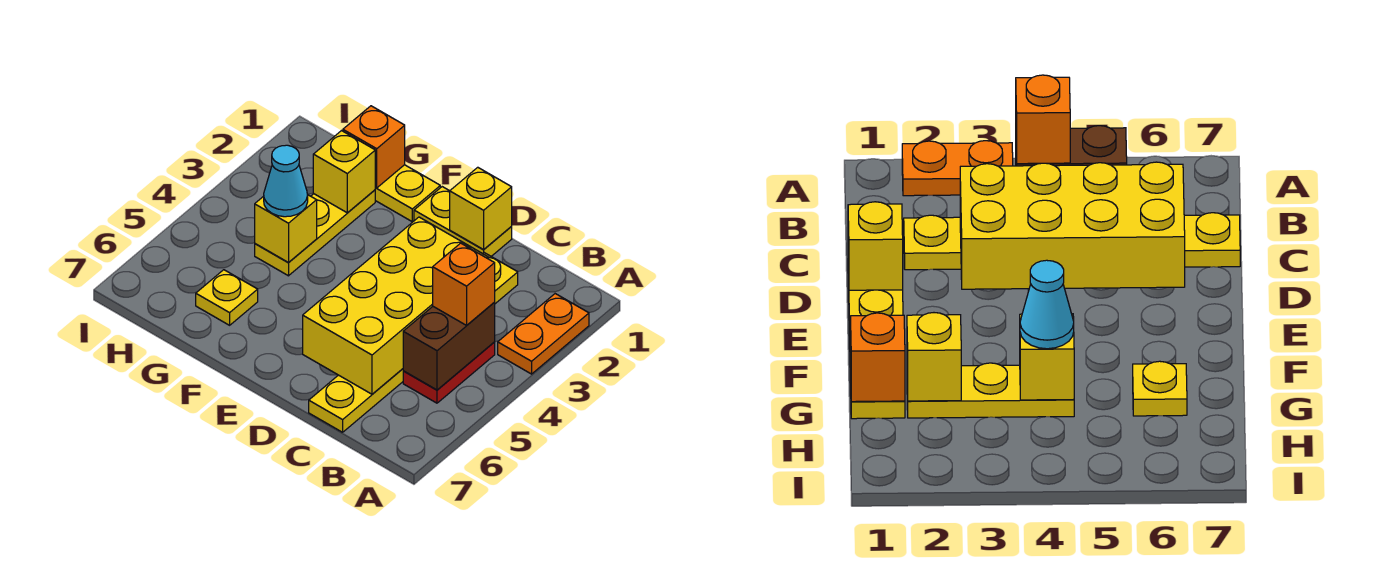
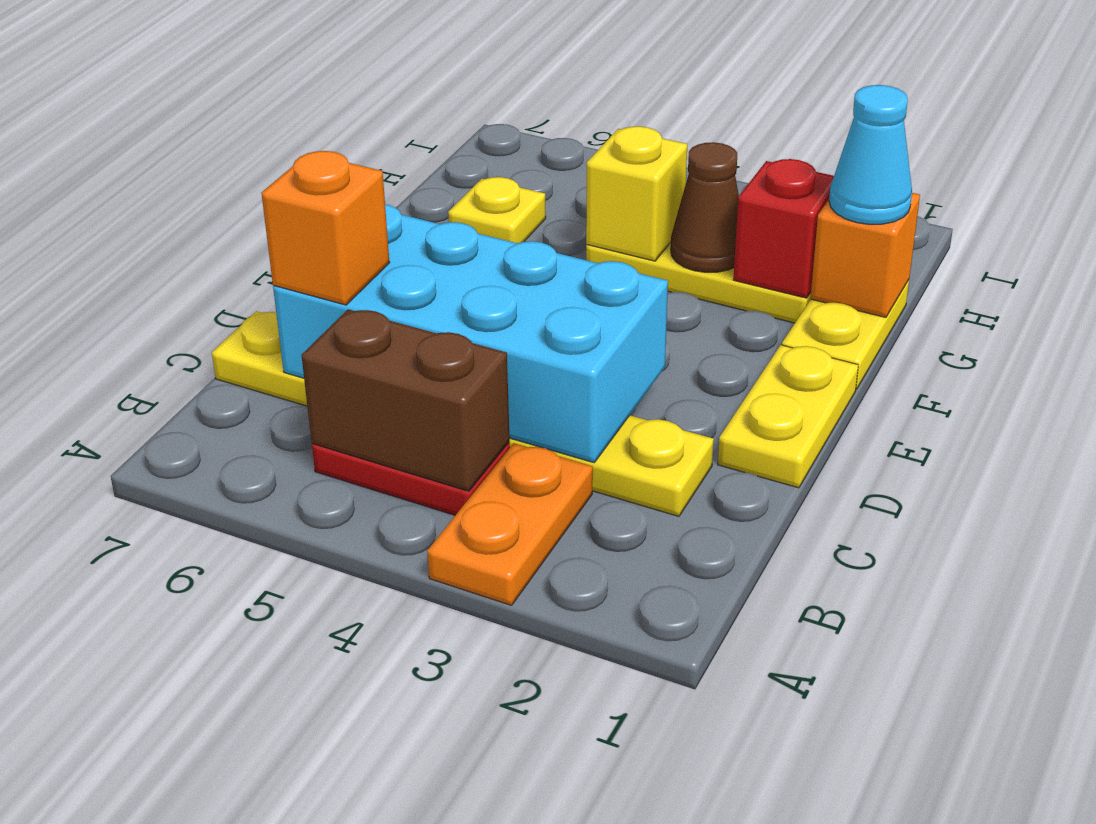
orange plate A2:A3 level 1 -> orange plate A3:B3 level 1
orange brick B4 level 3 -> orange brick C6 level 3
yellow brick C3:D6 level 2 -> cyan brick C3:D6 level 2
yellow brick D1 level 2 -> none
yellow brick G2 level 2 -> red brick G2 level 2
none -> brown cone G3 level 2
cyan cone G4 level 3 -> cyan cone G1 level 3

